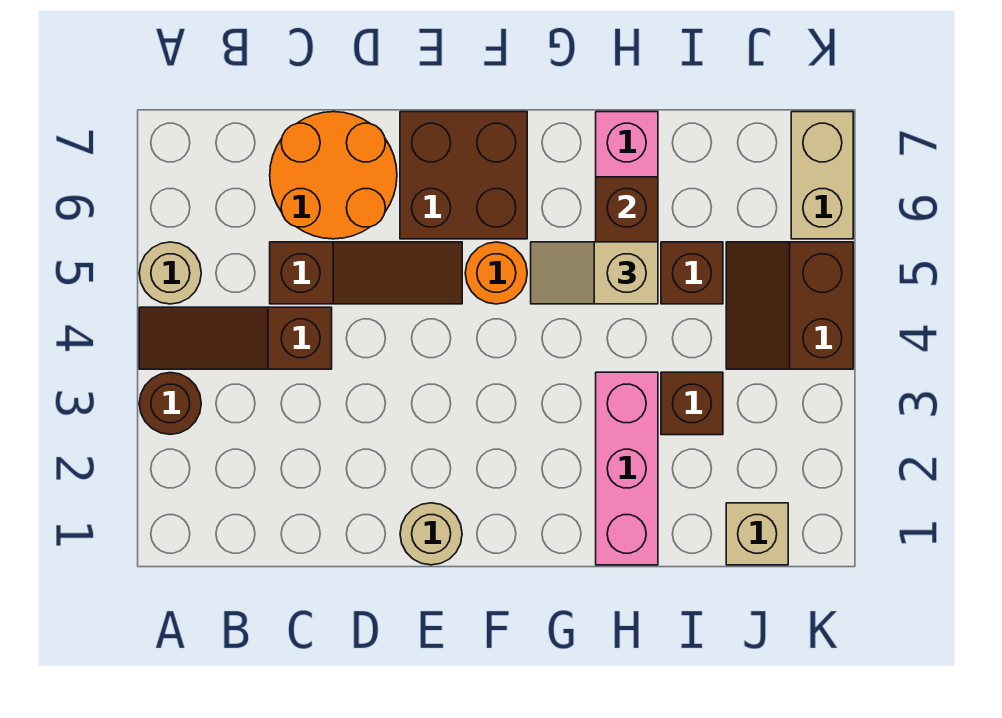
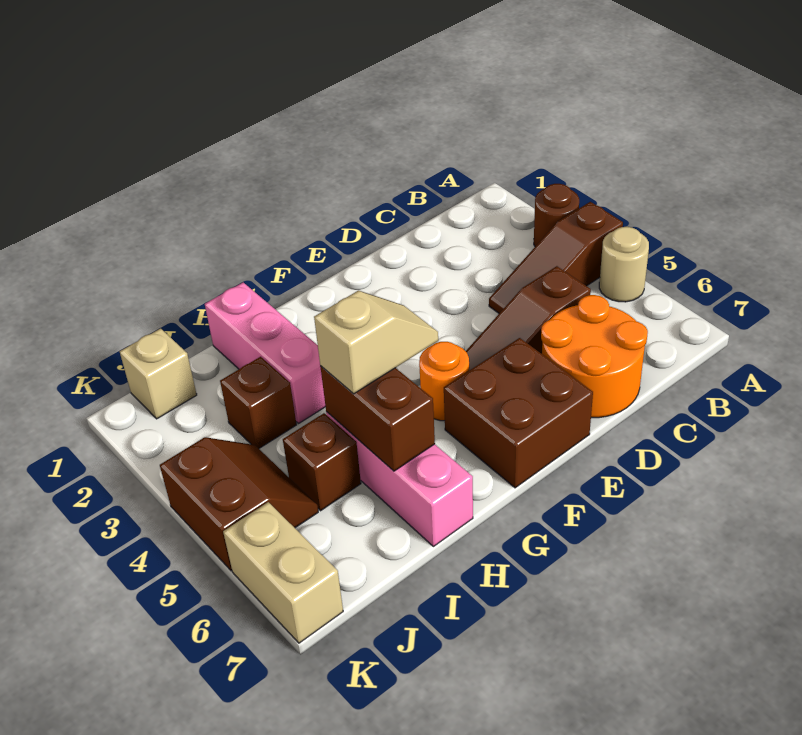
brown slope A4:C4 level 1 top C -> brown slope A4:C4 level 1 top A
tan round brick E1 level 1 -> none

